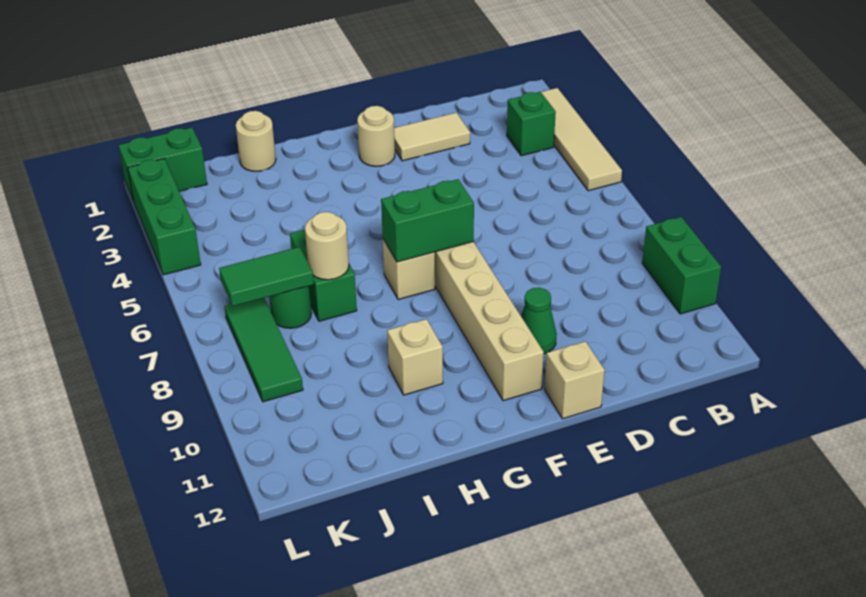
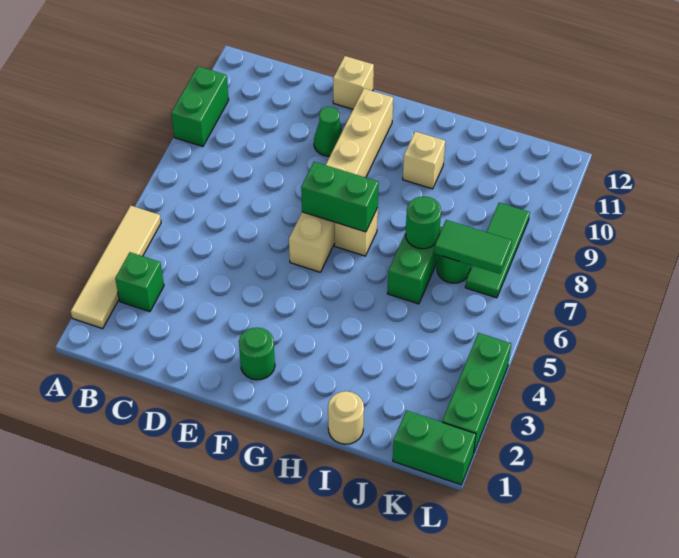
tan tile D2:E2 level 1 -> none
tan round brick F2 level 1 -> green round brick F2 level 1
tan round brick I7 level 2 -> green round brick I7 level 2

